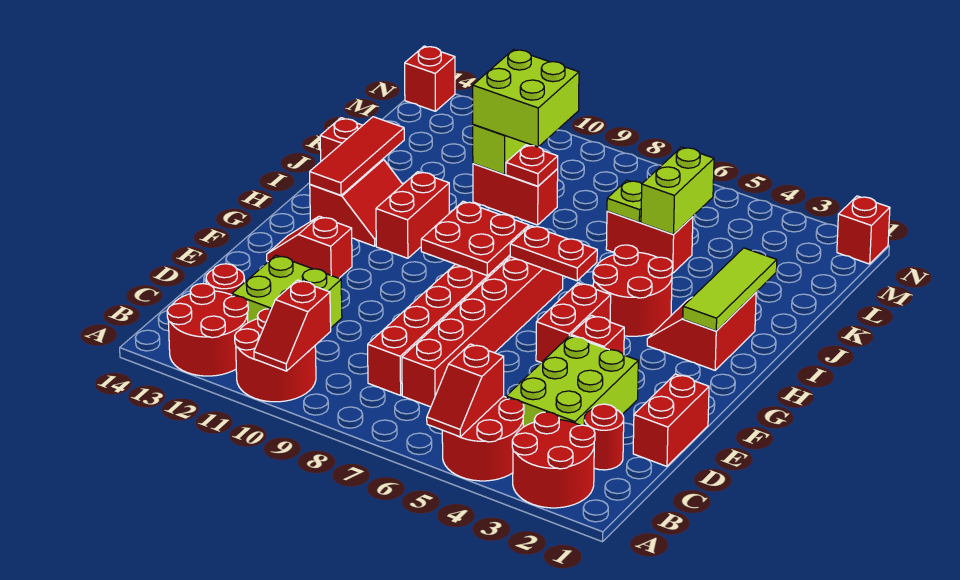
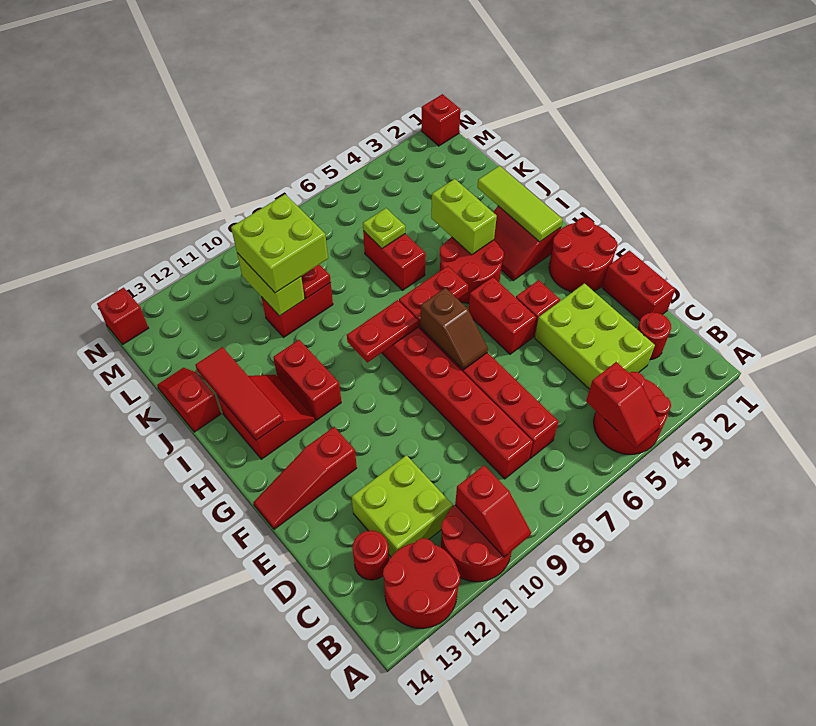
red round brick A2:B3 level 1 -> red round brick F1:G2 level 1
none -> brown slope F7:G7 level 2 top G
red slope F12:F13 level 1 top 12 -> red slope F12:F14 level 1 top 12
red plate G8:H9 level 2 -> red plate H8:H9 level 2
red brick K5:K6 level 1 -> red brick J6:K6 level 1
lime brick K5:L5 level 2 -> lime brick I4:J4 level 2

